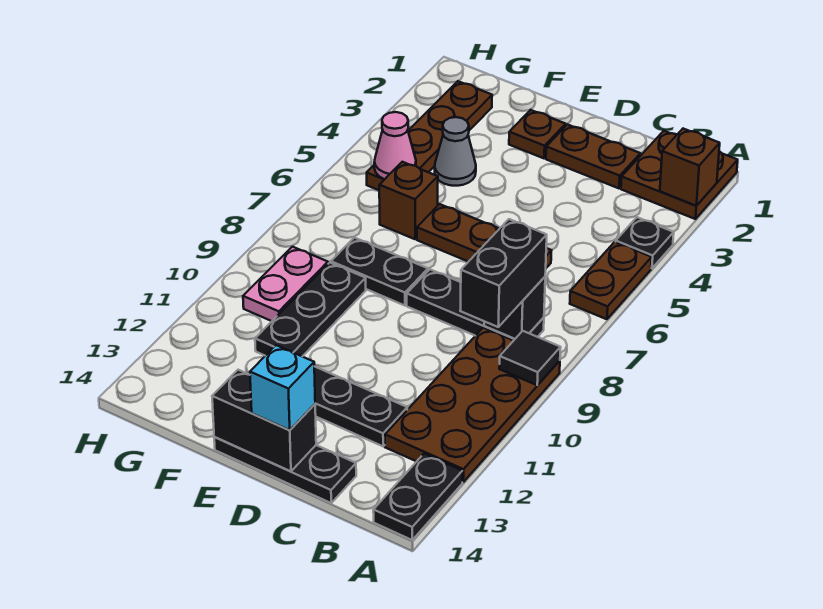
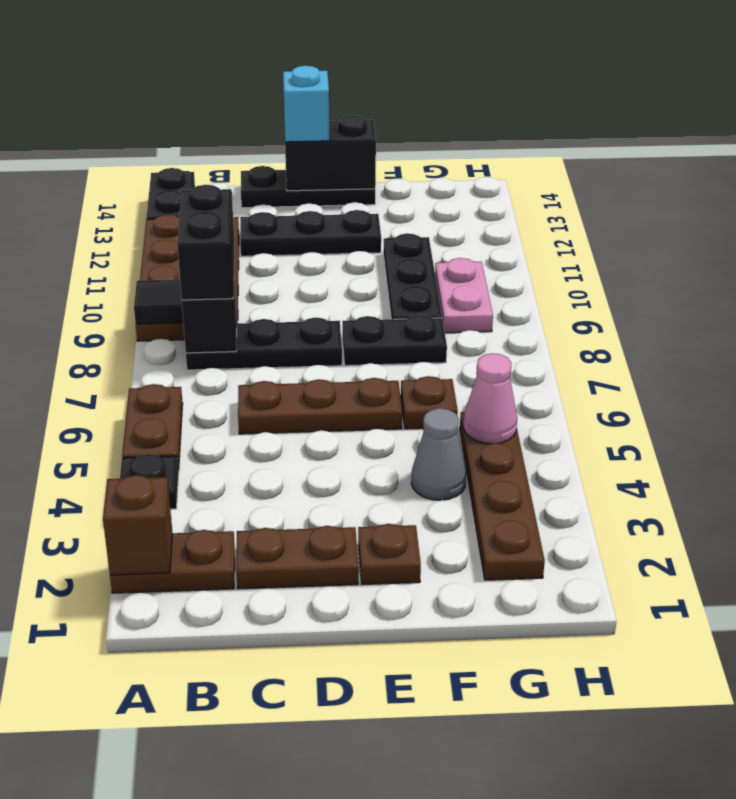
brown plate A1:B2 level 1 -> brown plate A2:B2 level 1
brown brick F6 level 1 -> brown plate F6 level 1

